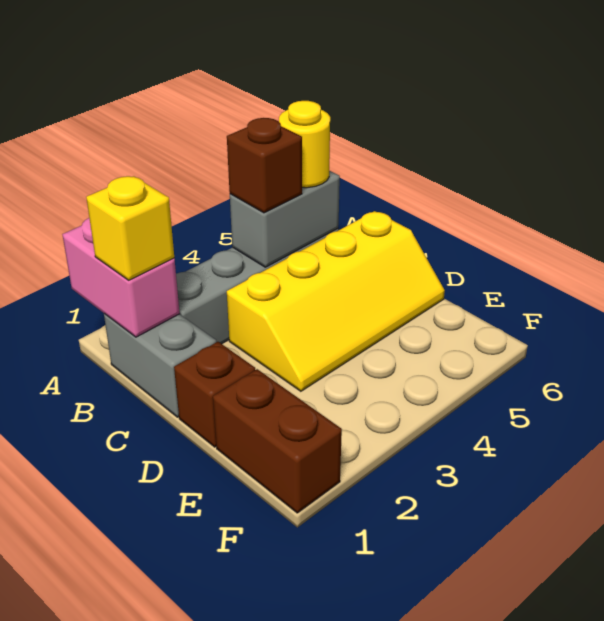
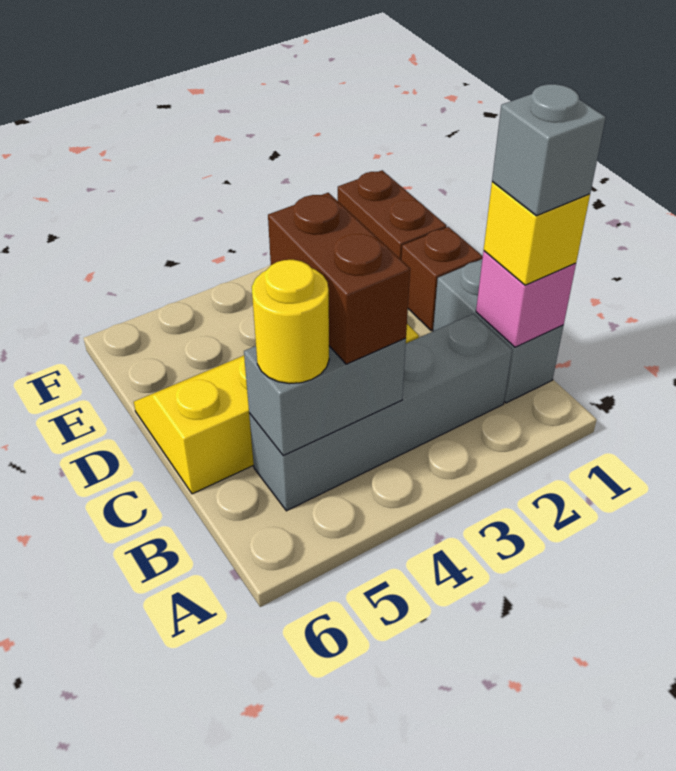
pink brick A1:B1 level 2 -> pink brick B1 level 2
none -> grey brick B1 level 4
brown brick B4 level 3 -> brown brick B4:C4 level 3

